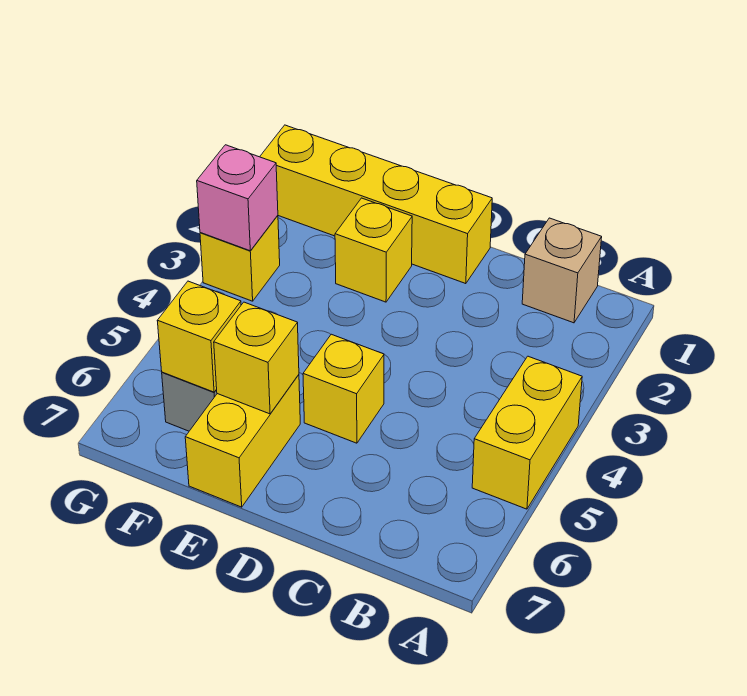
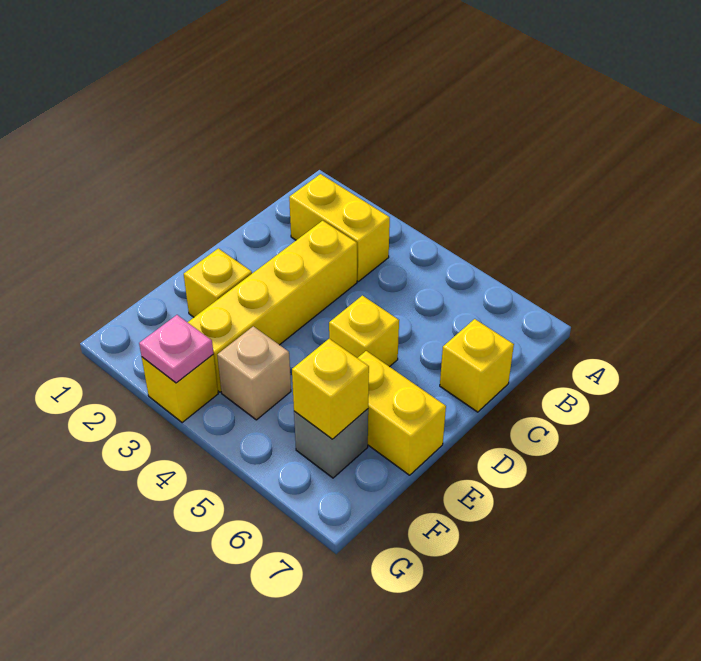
yellow brick A4:A5 level 1 -> yellow brick B2:B3 level 1
tan brick B1 level 1 -> tan brick F4 level 1
yellow brick D1:G1 level 1 -> yellow brick C3:F3 level 1
yellow brick E6 level 2 -> yellow brick C7 level 1
pink brick G3 level 2 -> pink plate G3 level 2

